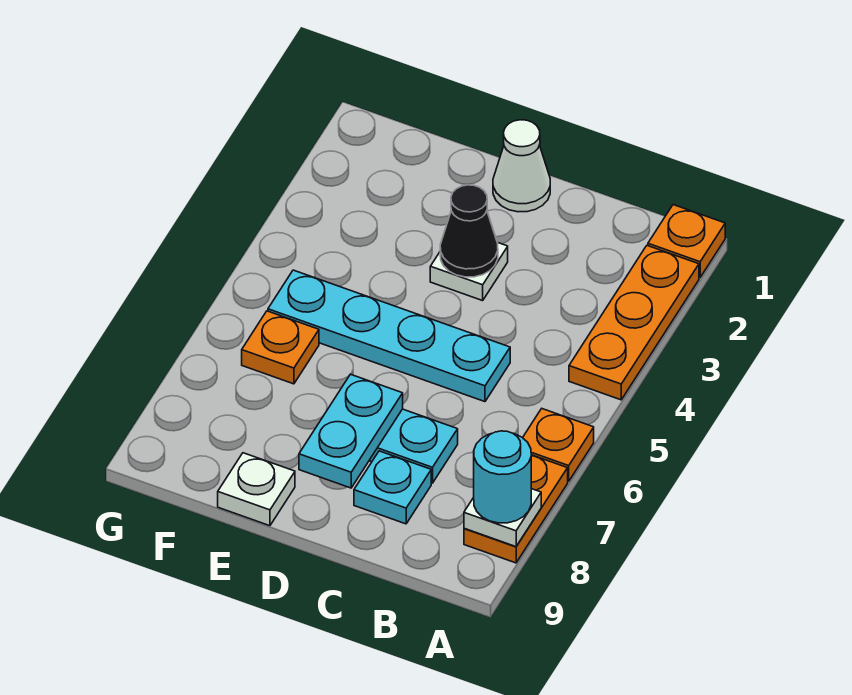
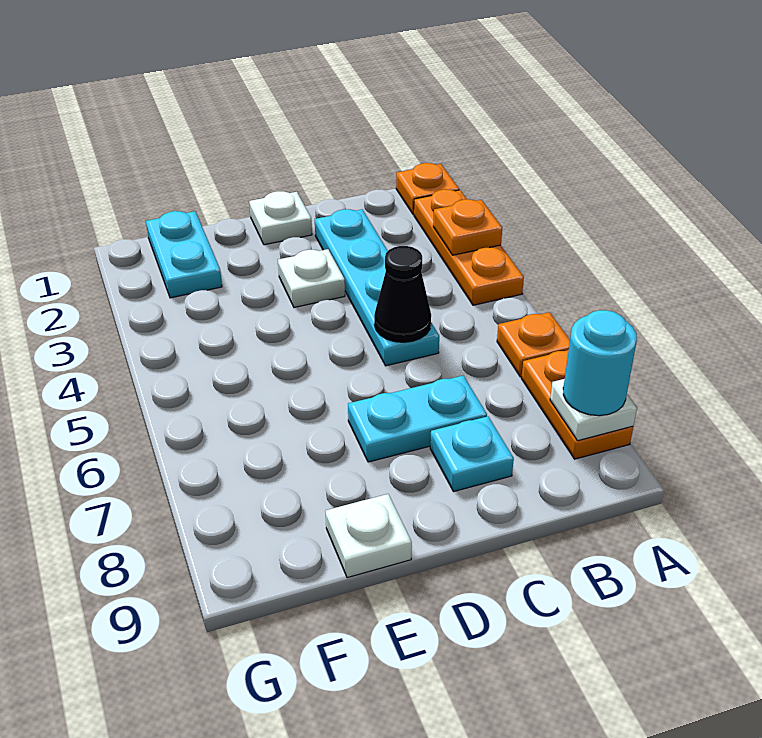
cyan plate C5:F5 level 1 -> cyan plate C2:C5 level 1
white cone D1 level 1 -> white plate D1 level 1
black cone D3 level 2 -> black cone C5 level 2
cyan plate D7:D8 level 2 -> cyan plate F1:F2 level 1
orange plate F6 level 1 -> orange plate A3 level 2

